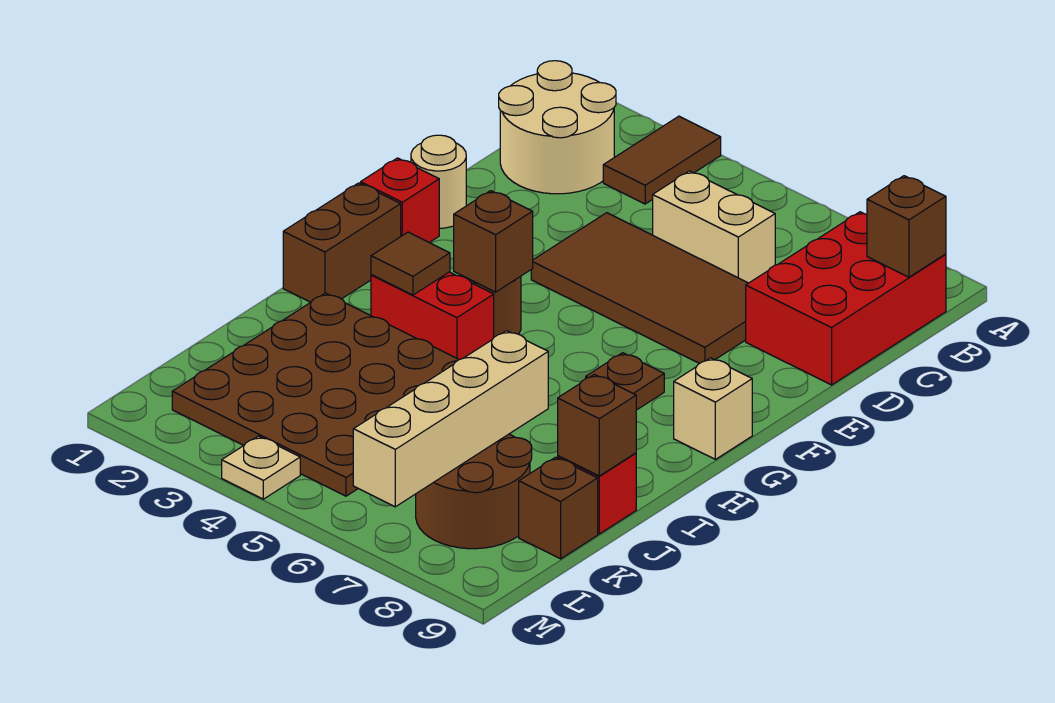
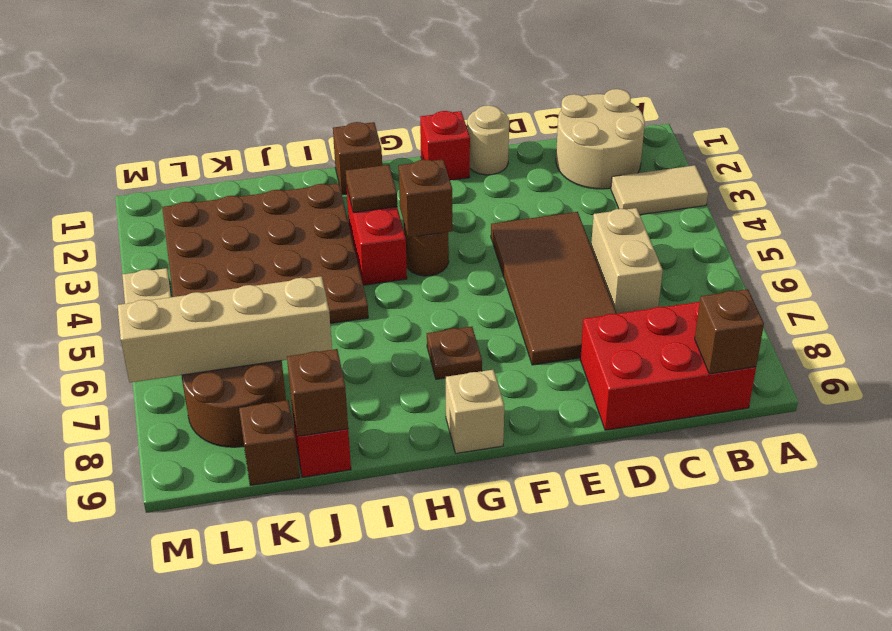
brown tile A3:B3 level 1 -> tan tile A3:B3 level 1
brown brick G1:H1 level 1 -> brown brick H1 level 1

